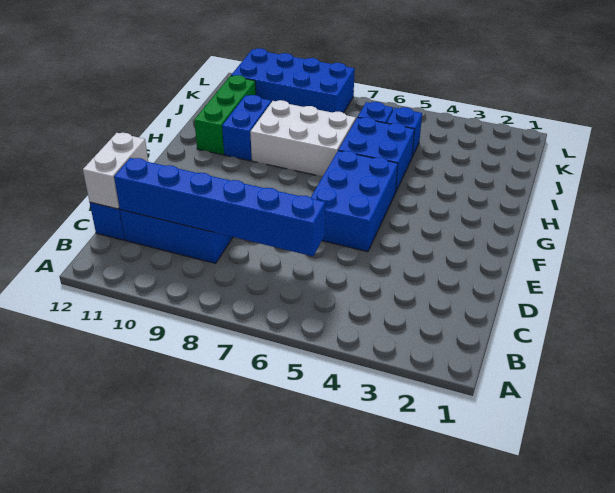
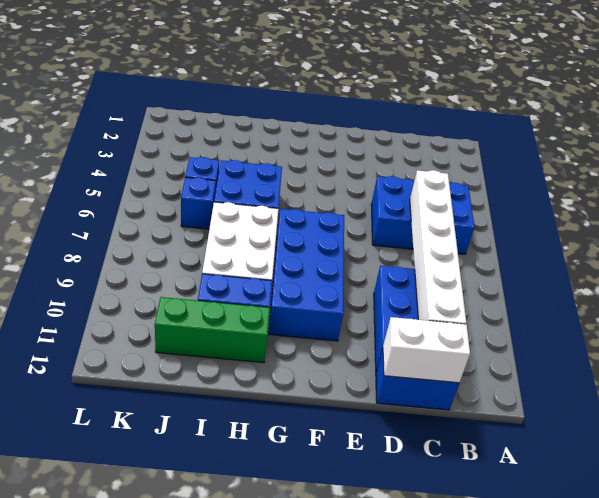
blue brick C6:C11 level 2 -> white brick C6:C11 level 2
blue brick E5:G6 level 1 -> blue brick B5:D6 level 1
blue brick K8:L11 level 1 -> blue brick F7:G10 level 1

